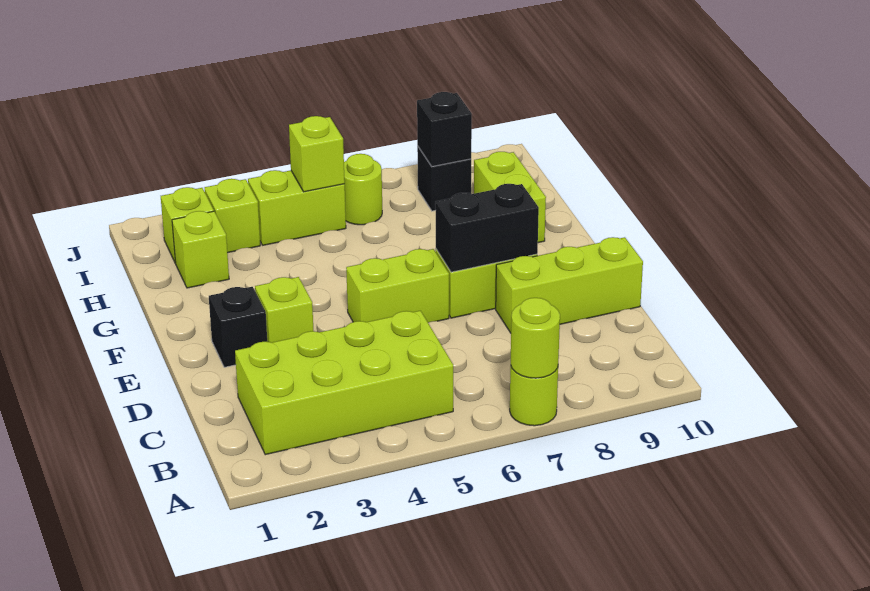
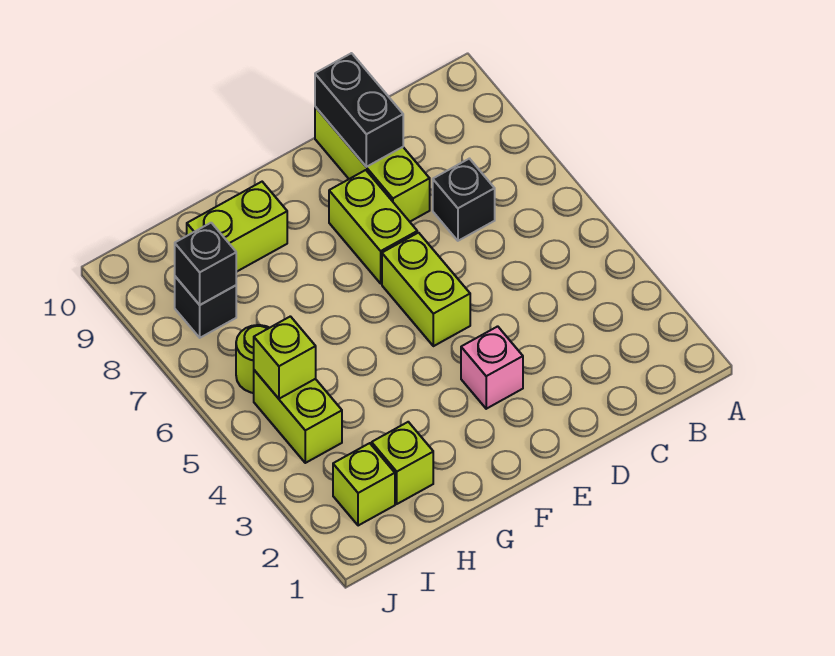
lime round brick A7 level 1 -> none
lime round brick A7 level 2 -> none
lime brick B2:C5 level 1 -> none
black brick E2 level 1 -> black brick C7 level 1
lime brick E3 level 1 -> pink brick E3 level 1
black brick E7:E8 level 2 -> black brick D9:D10 level 2
lime brick I3 level 1 -> none

